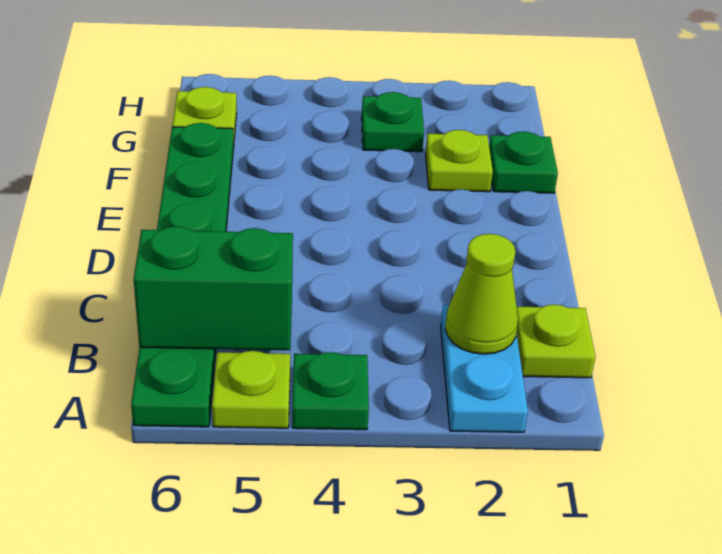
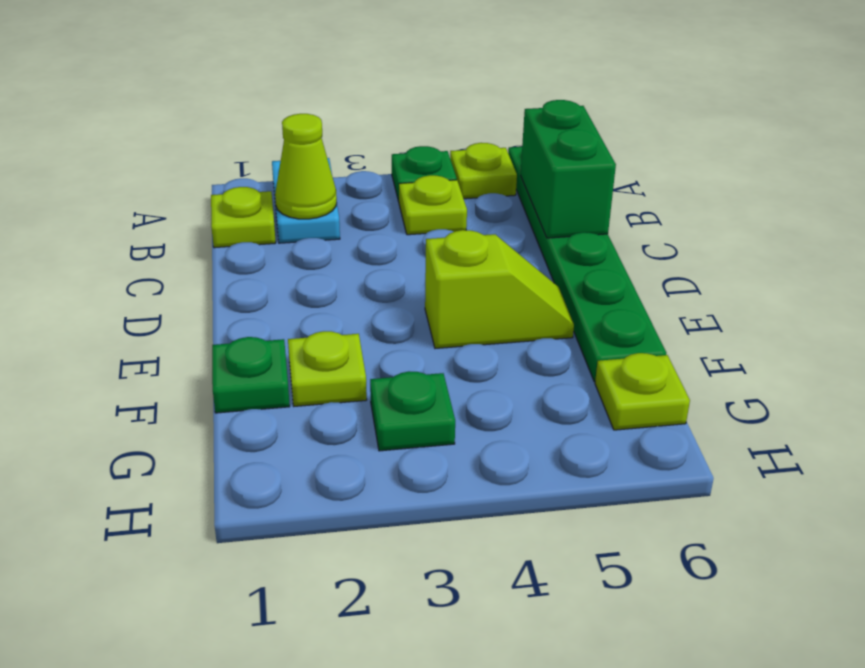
none -> lime plate B4 level 1
green brick B5:B6 level 2 -> green brick B6:C6 level 2
none -> lime slope E4:E5 level 1 top 4

